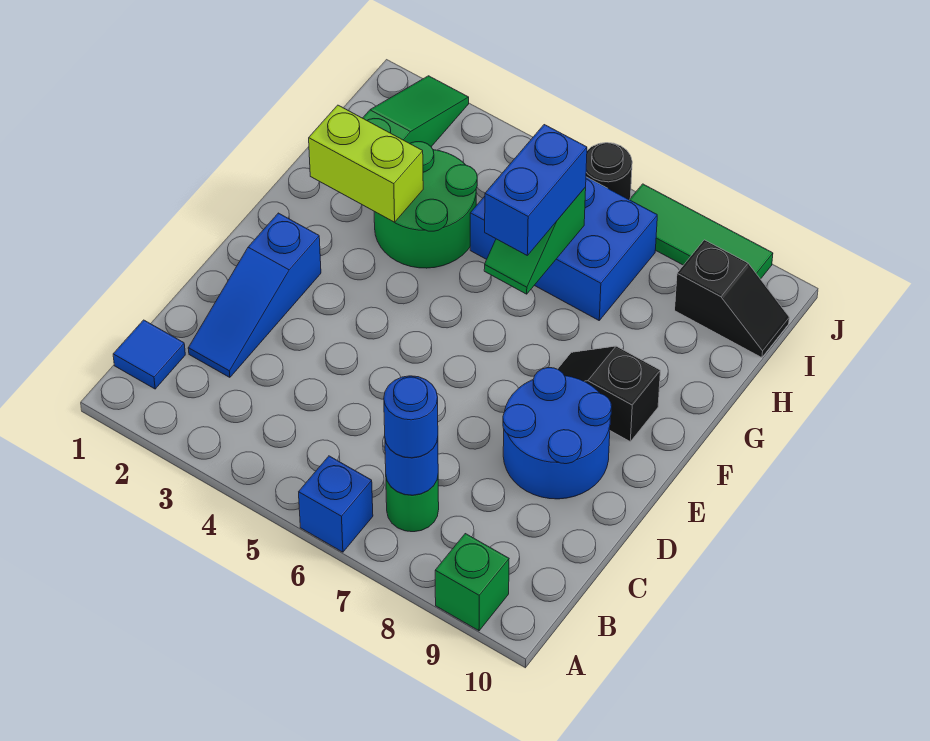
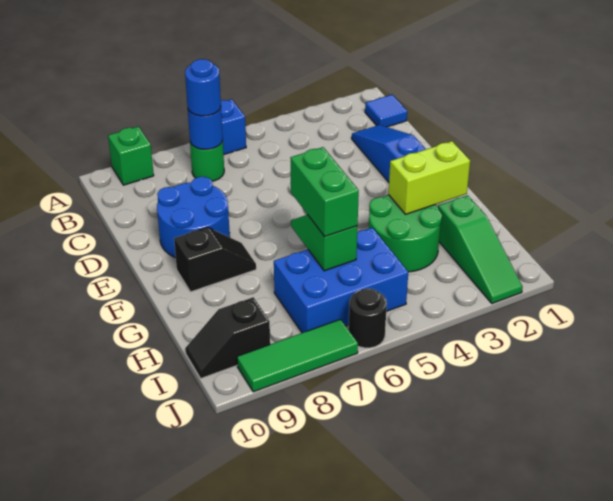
blue brick G6:H6 level 3 -> green brick G6:H6 level 3

